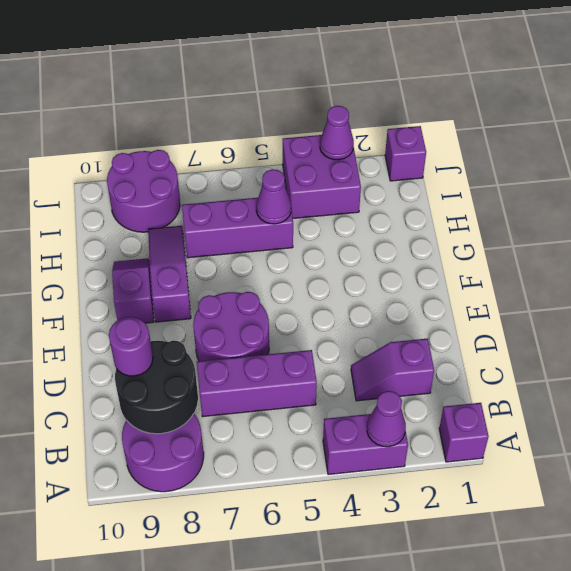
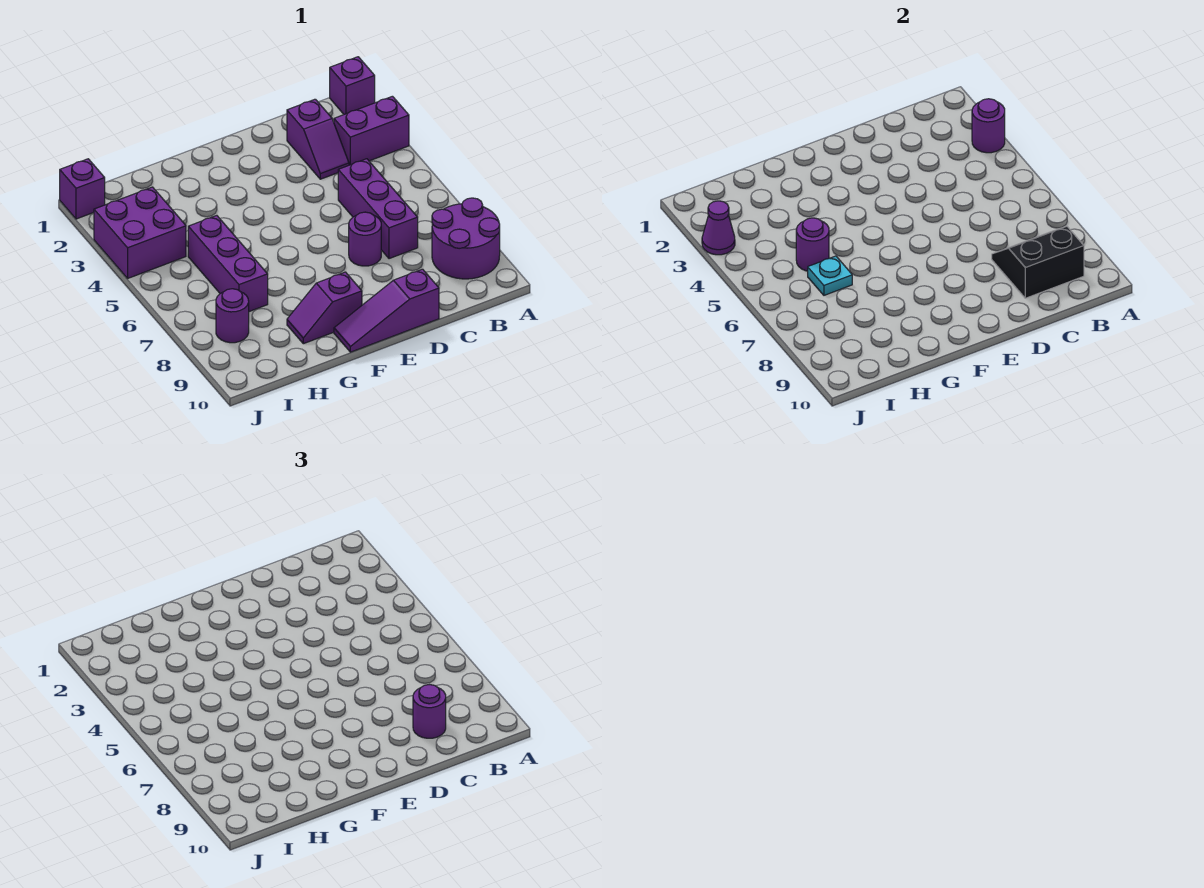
purple brick A3:A4 level 1 -> purple brick A3:B3 level 1
purple cone A3 level 2 -> purple round brick A3 level 2
black round brick B8:C9 level 2 -> black slope B8:C9 level 2 top 9
purple round brick D6:E7 level 1 -> purple round brick D7 level 1
purple slope F8:H8 level 1 top F -> purple slope D10:F10 level 1 top D
purple cone H5 level 2 -> purple round brick H5 level 2
none -> cyan plate H6 level 2
purple round brick I8:J9 level 1 -> purple round brick I8 level 1

